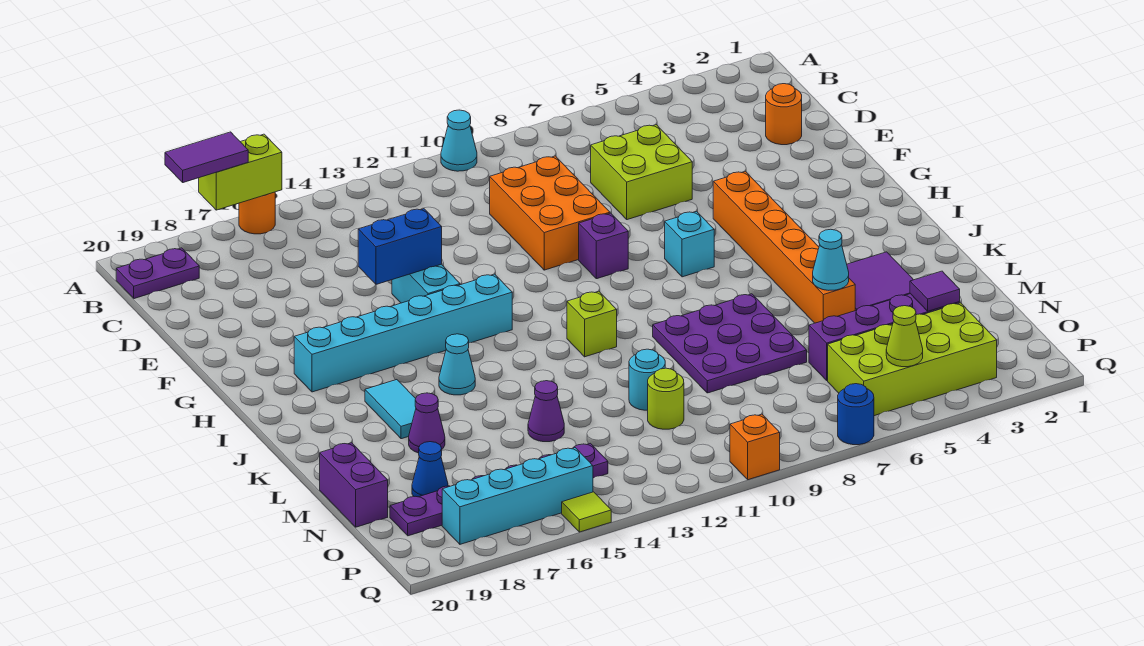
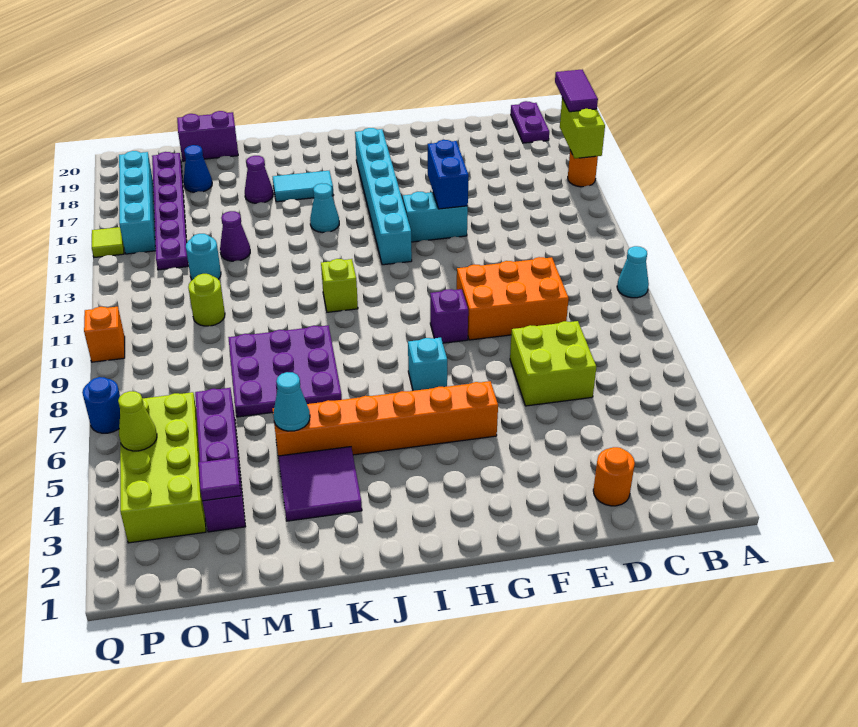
cyan round brick M11 level 1 -> cyan round brick N13 level 1

